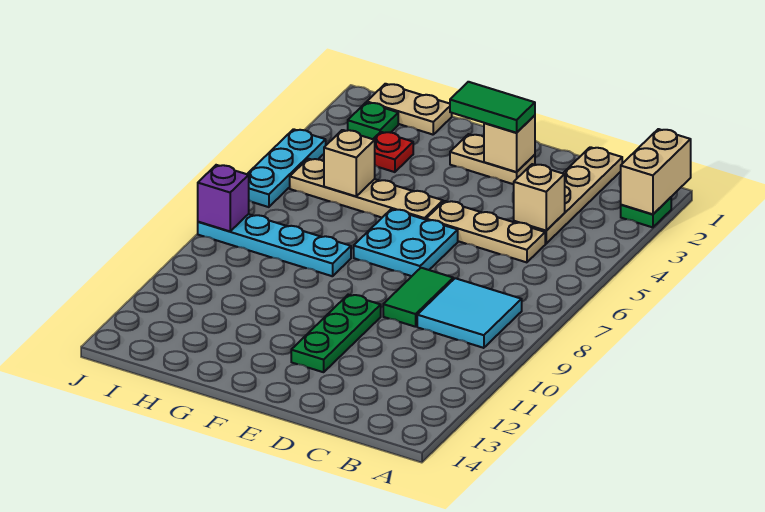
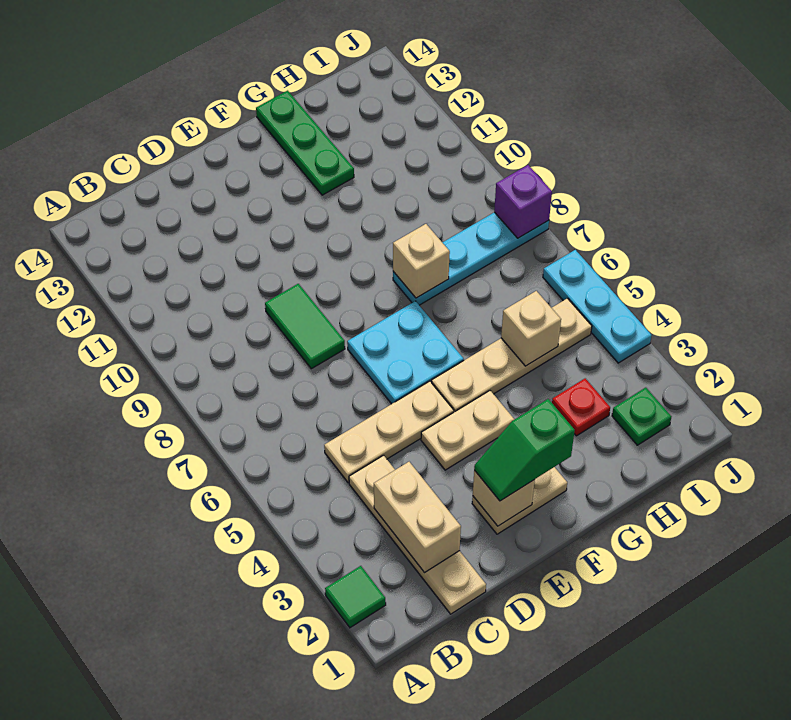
tan brick A1:A2 level 2 -> tan brick C2:C3 level 2
green plate A2 level 1 -> green tile A2 level 1
cyan tile B8:C9 level 1 -> none
tan brick C4 level 2 -> tan brick G8 level 2
green tile E2:F2 level 3 -> green slope E2:F2 level 3 top F
green plate E10:E12 level 1 -> green plate G12:G14 level 1
tan plate H1:I1 level 1 -> tan plate E4:F4 level 1

